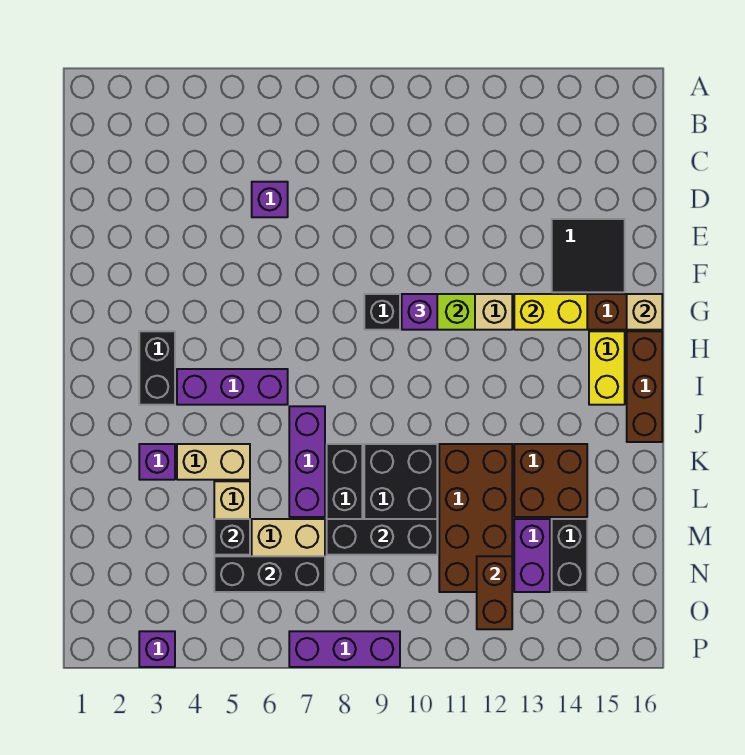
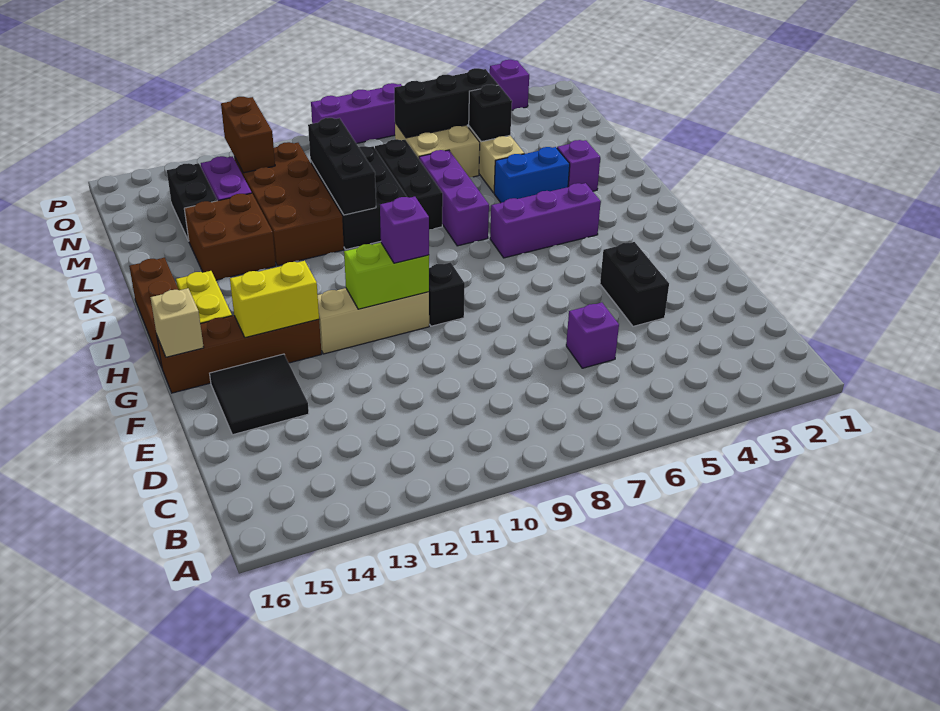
black brick H3:I3 level 1 -> black brick E4:F4 level 1
tan brick K4:K5 level 1 -> blue brick K4:K5 level 1
black brick M8:M10 level 2 -> black brick K10:M10 level 2

